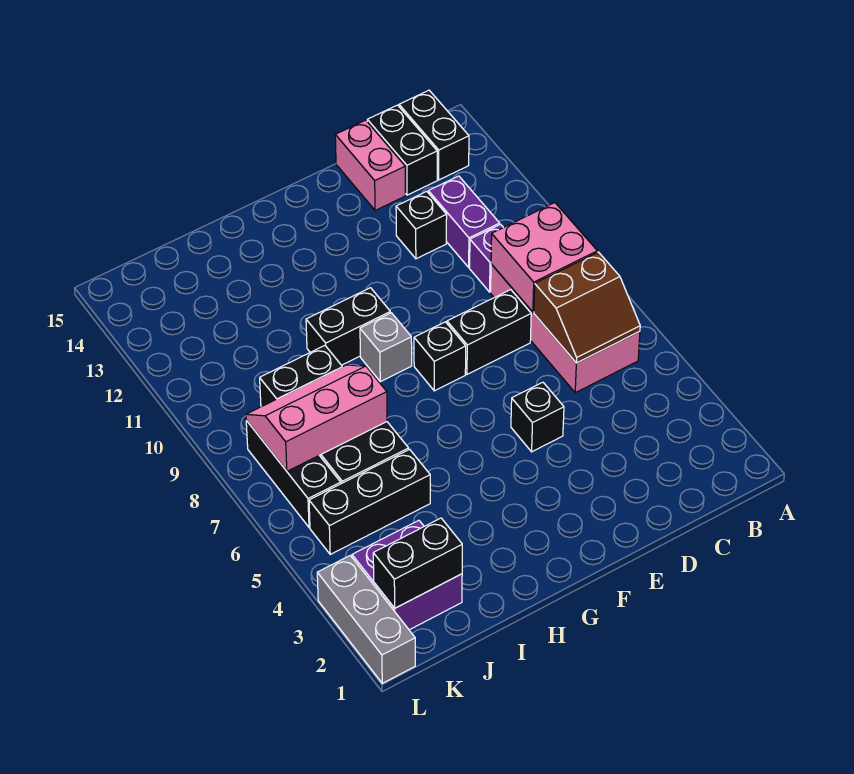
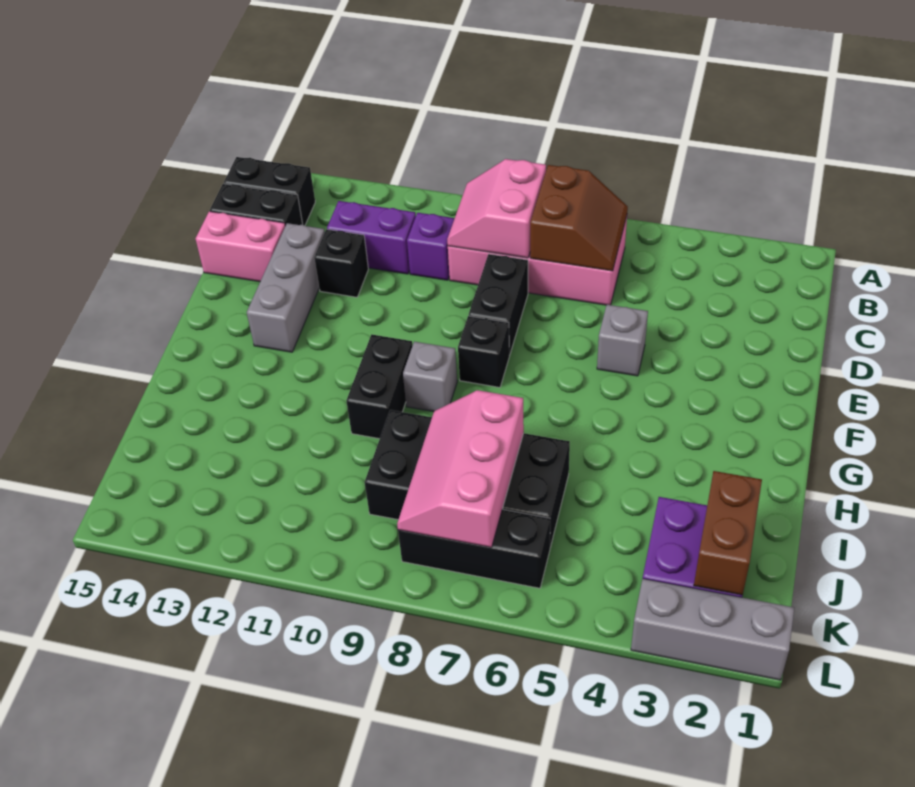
pink brick B8:C9 level 2 -> pink slope B8:C9 level 2 top 8
none -> grey brick D13:F13 level 1
black brick E5 level 1 -> grey brick E5 level 1
black brick I5:K5 level 1 -> none
black brick J2:K2 level 2 -> brown brick J2:K2 level 2

